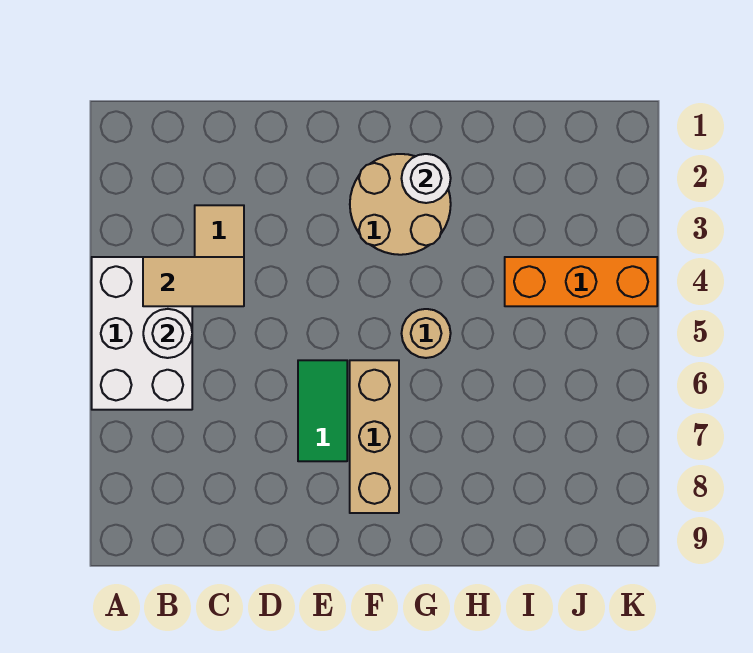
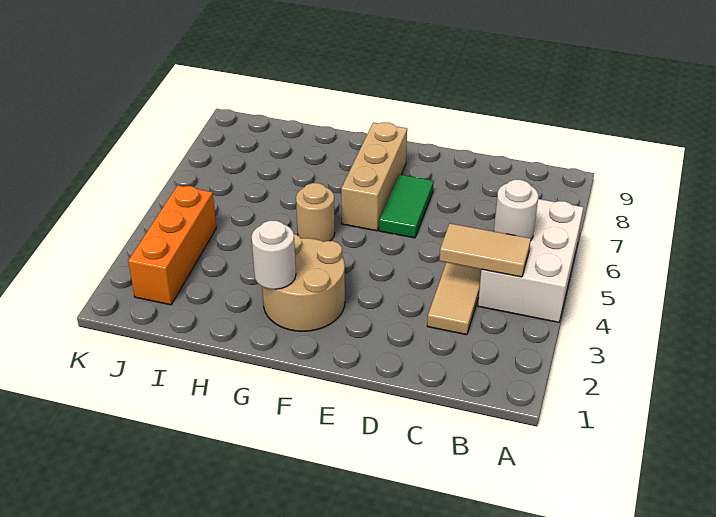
orange brick I4:K4 level 1 -> orange brick J2:J4 level 1

